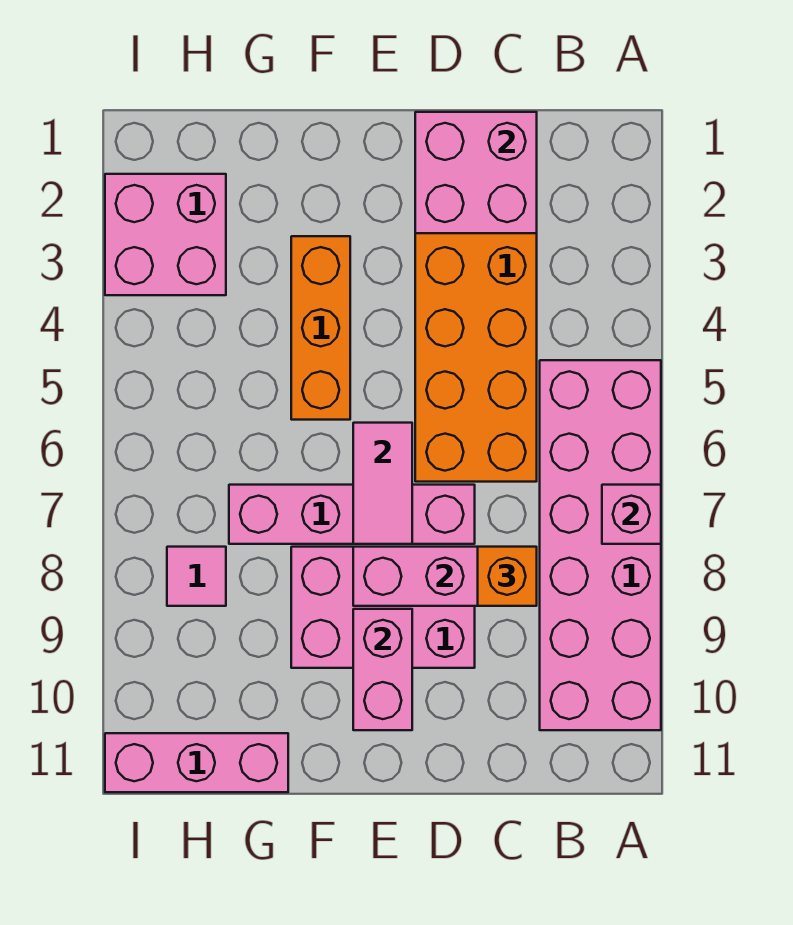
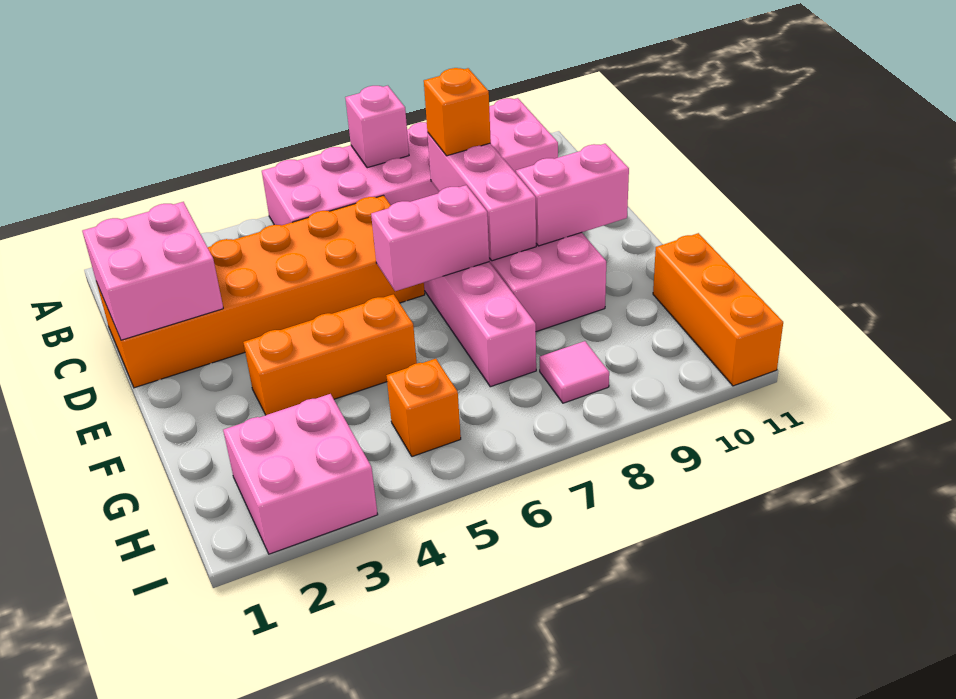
pink tile E6:E7 level 2 -> pink brick E6:E7 level 2
pink brick G11:I11 level 1 -> orange brick G11:I11 level 1
none -> orange brick H5 level 1

